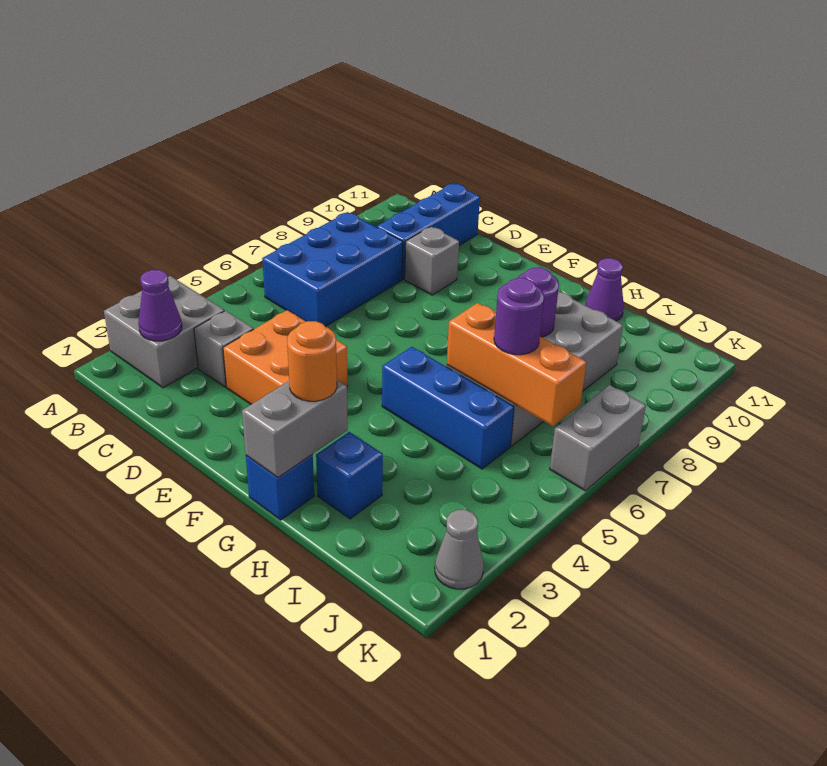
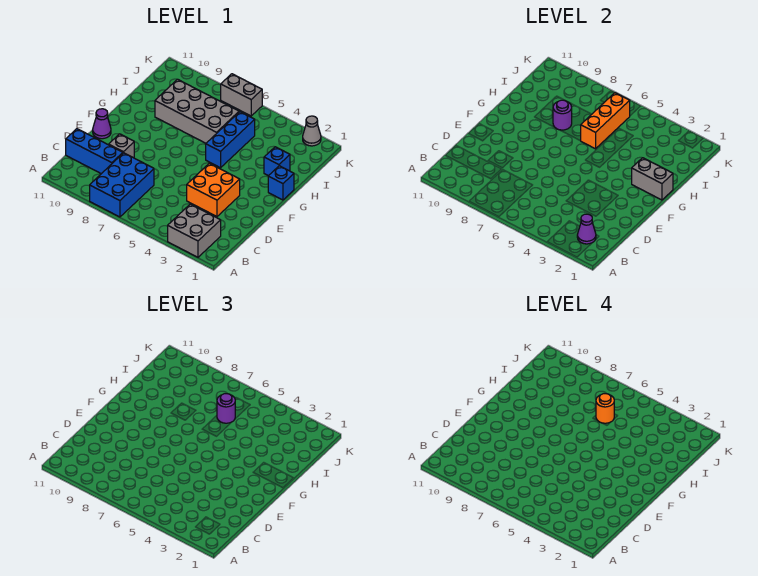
blue brick B6:C8 level 1 -> blue brick A7:C8 level 1
grey brick C3 level 1 -> none
orange round brick G2 level 3 -> orange round brick I6 level 4
purple cone H11 level 1 -> purple cone E11 level 1

